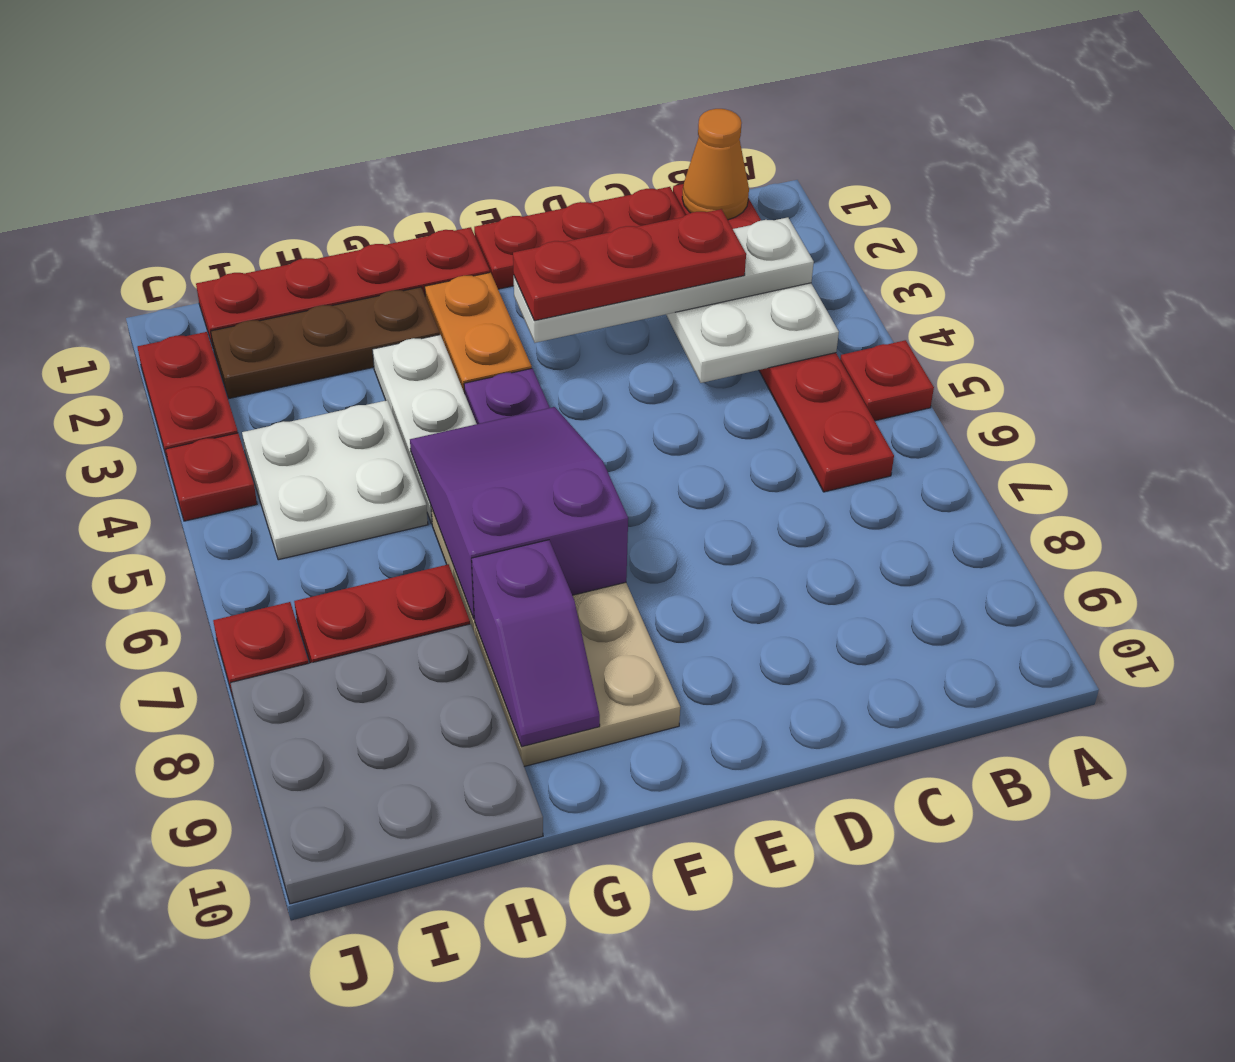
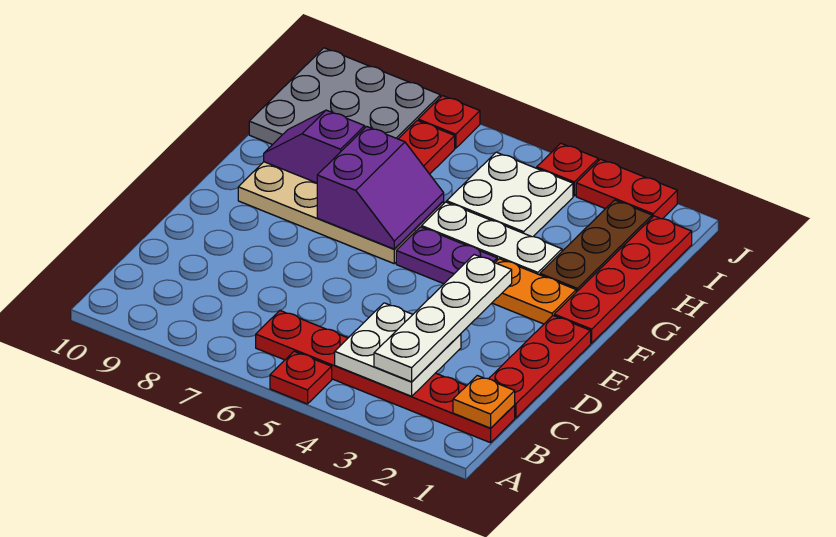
orange cone B1 level 2 -> orange plate B1 level 2
red plate C3:E3 level 4 -> none
purple slope F5:G7 level 2 top 7 -> purple slope F6:G7 level 2 top 7

